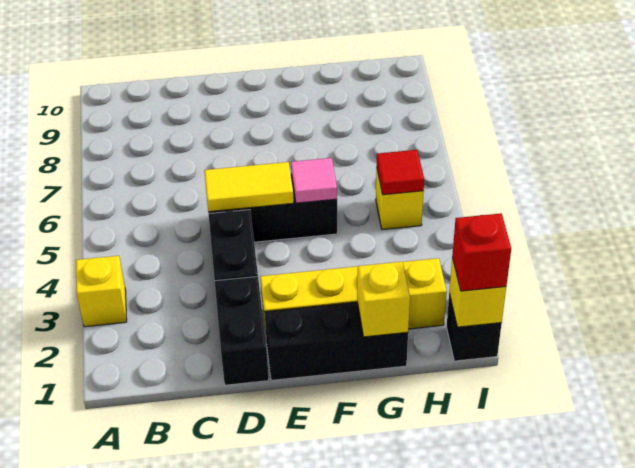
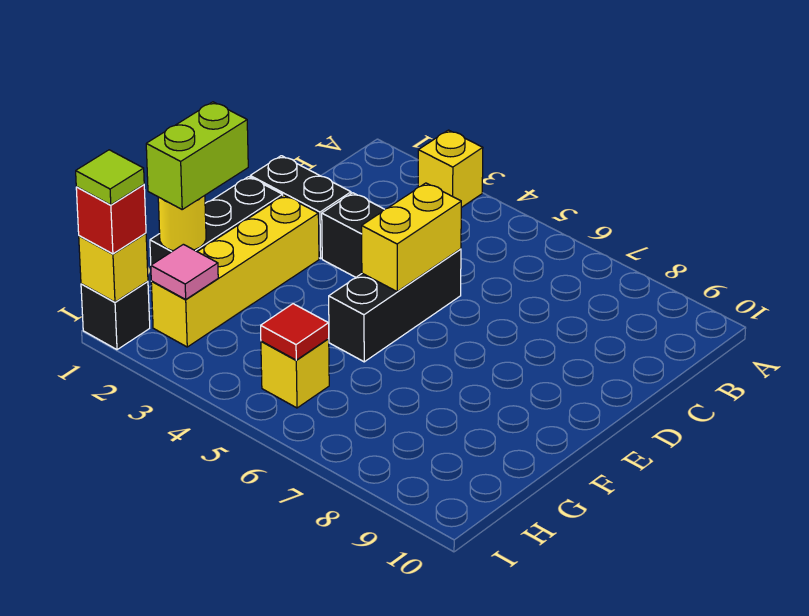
yellow tile D5:E5 level 2 -> yellow brick D5:E5 level 2
none -> lime brick F1:G1 level 3
pink tile F5 level 2 -> pink tile H2 level 2
yellow brick G1 level 2 -> yellow round brick G1 level 2
none -> lime tile I1 level 4

